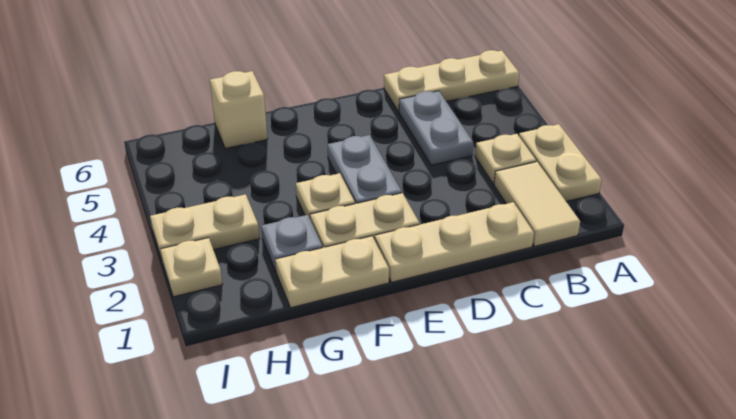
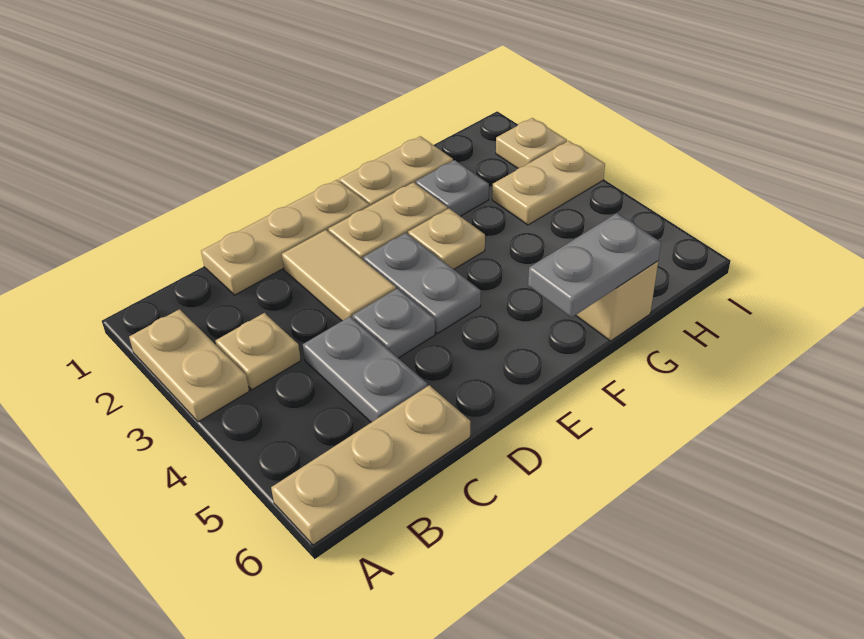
tan tile B1:B2 level 1 -> tan tile D2:D3 level 1
none -> grey plate D4 level 1
none -> grey plate F6:G6 level 2

